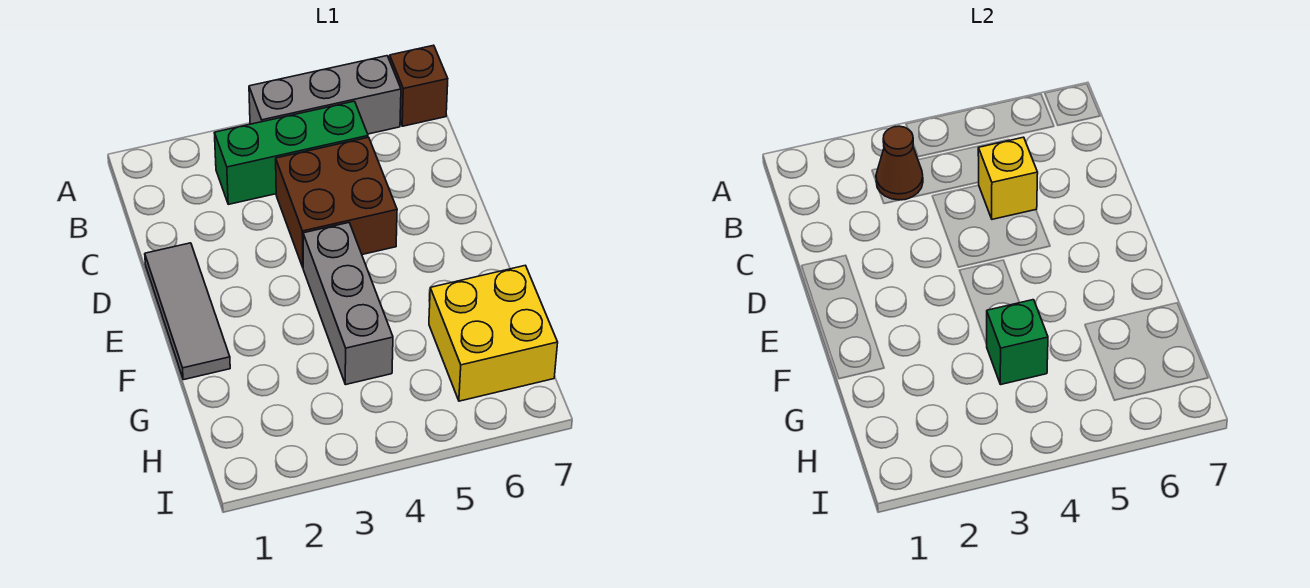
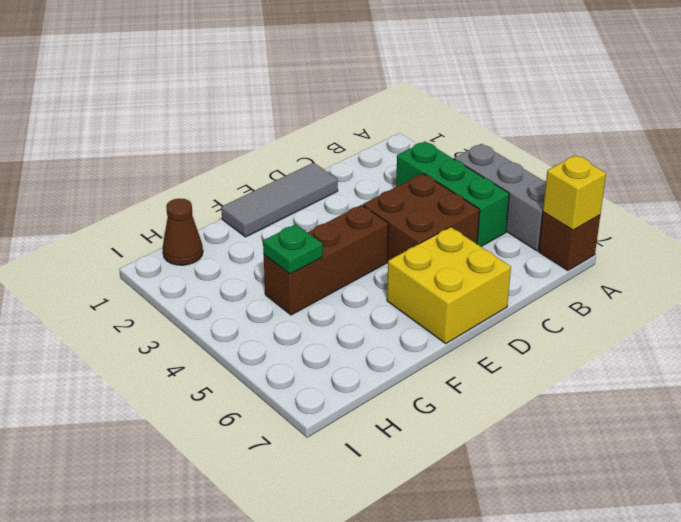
brown cone B3 level 2 -> brown cone H1 level 1
yellow brick C5 level 2 -> yellow brick A7 level 2
grey brick E4:G4 level 1 -> brown brick E4:G4 level 1
green brick G4 level 2 -> green plate G4 level 2
yellow brick G6:H7 level 1 -> yellow brick D6:E7 level 1

